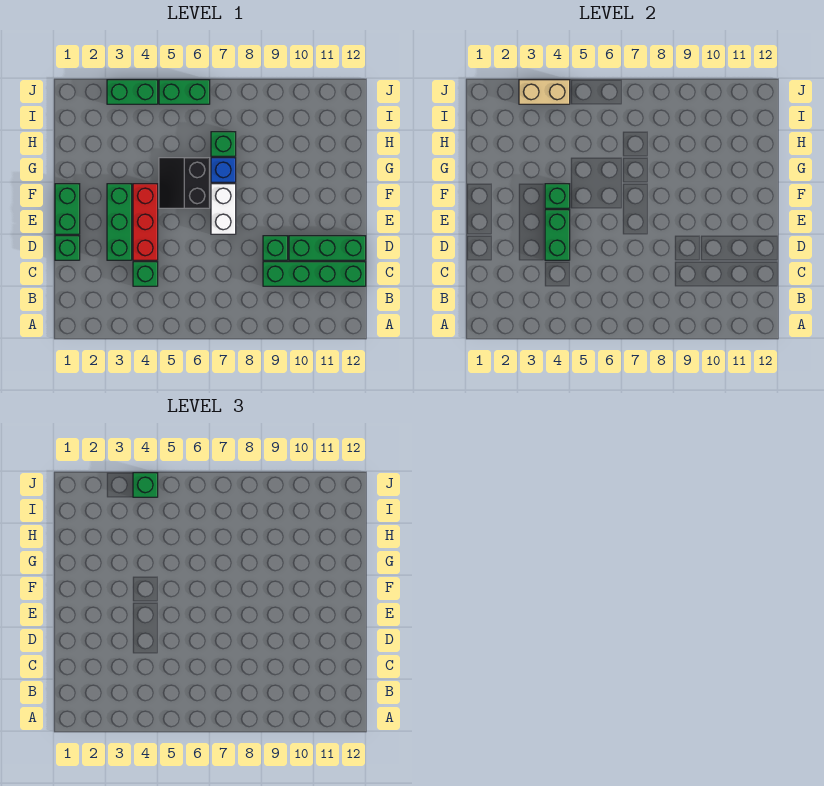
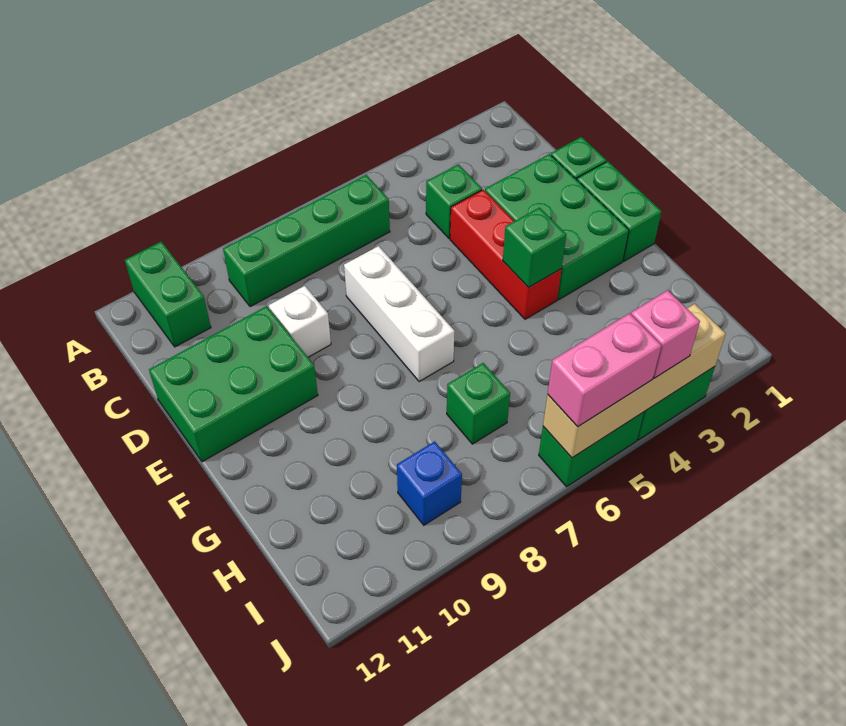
green brick C9:C12 level 1 -> green brick B6:B9 level 1
green brick D3:F3 level 1 -> green brick D2:F3 level 1
green brick D4:E4 level 2 -> green brick A11:B11 level 1
green brick D9 level 1 -> white brick D9 level 1
green brick D10:D12 level 1 -> green brick D10:E12 level 1
white brick E7:F7 level 1 -> white brick D7:F7 level 1
black slope F5:G6 level 1 top 6 -> none
blue brick G7 level 1 -> blue brick I9 level 1
tan brick J3:J4 level 2 -> tan brick J3:J6 level 2
green brick J4 level 3 -> pink brick J4 level 3
none -> pink brick J5:J6 level 3

